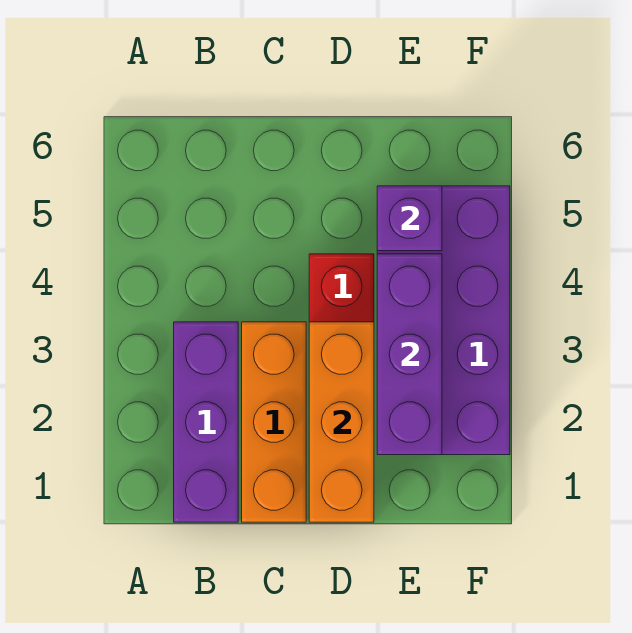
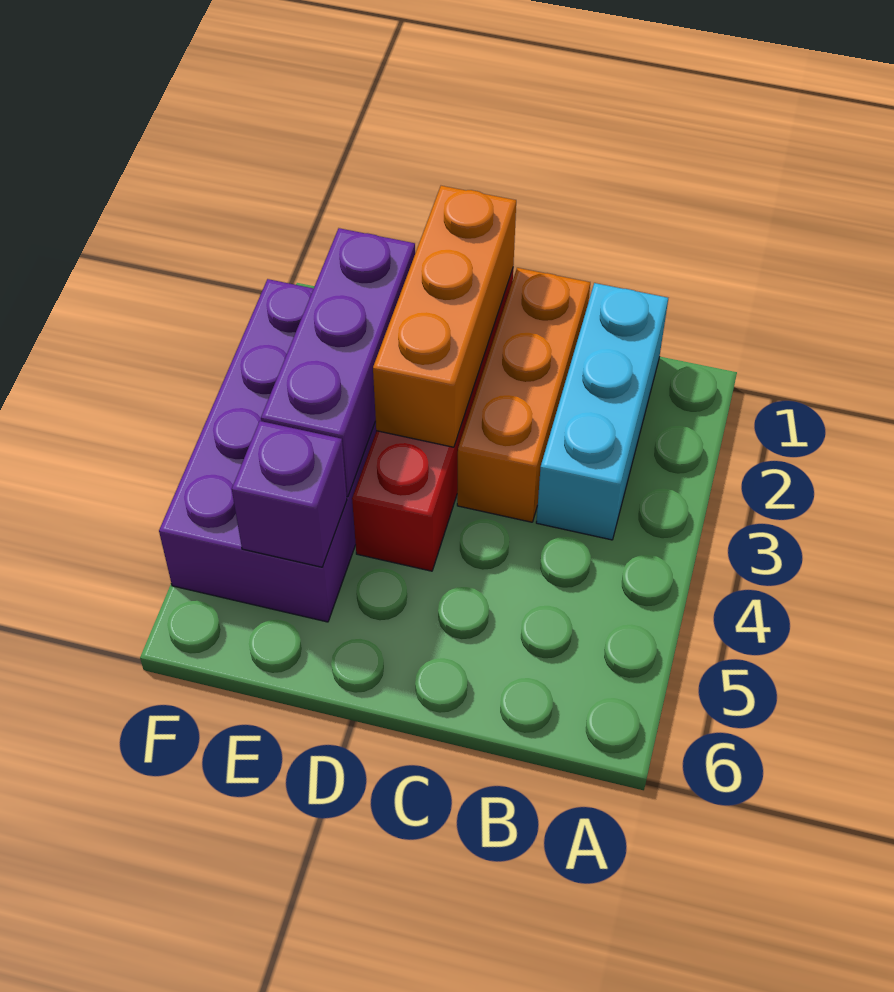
purple brick B1:B3 level 1 -> cyan brick B1:B3 level 1

